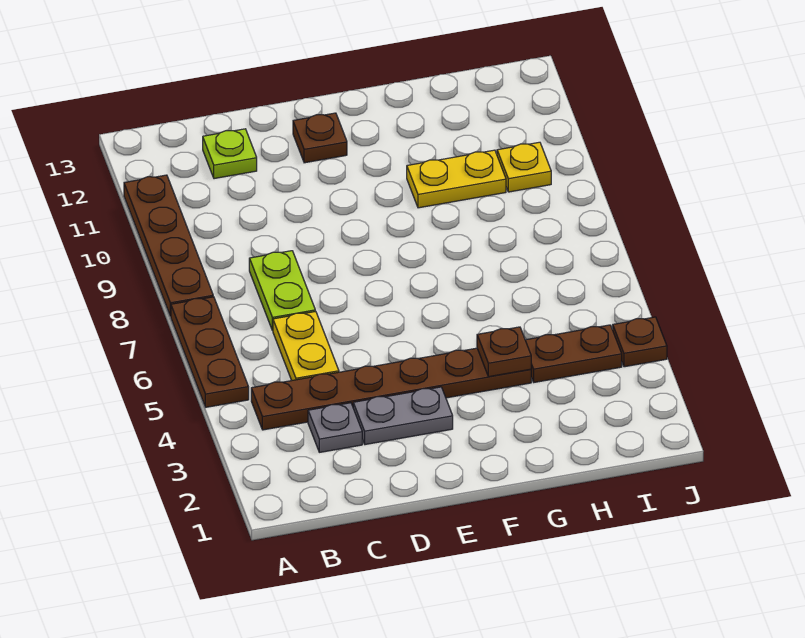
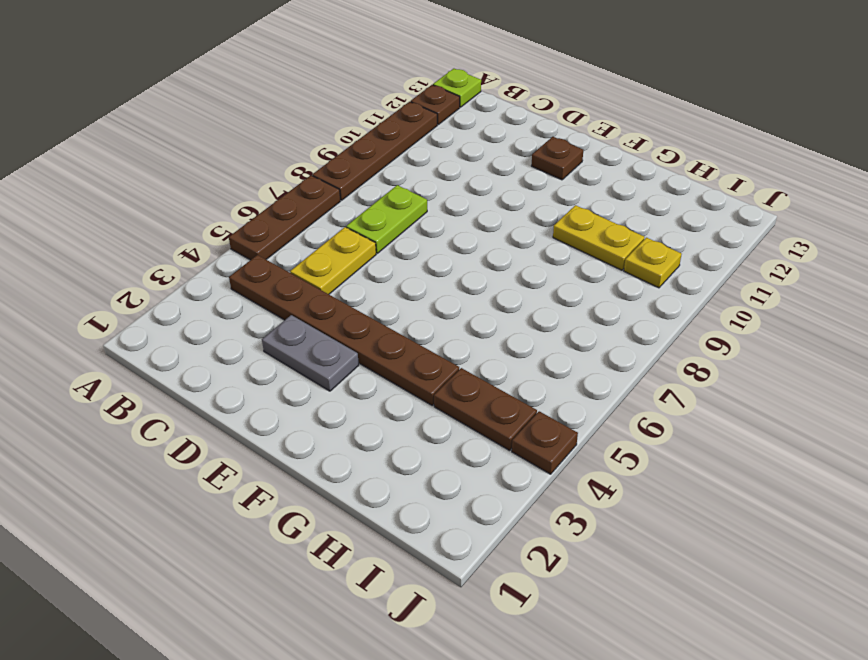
grey plate C3 level 1 -> none
lime plate C12 level 1 -> lime plate A13 level 1
brown plate G4 level 2 -> brown plate A12 level 1

